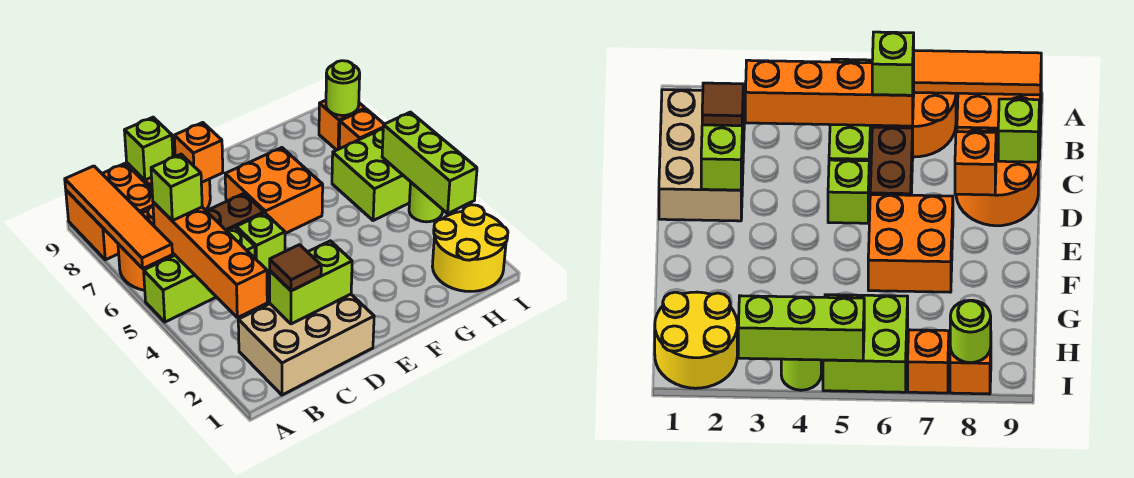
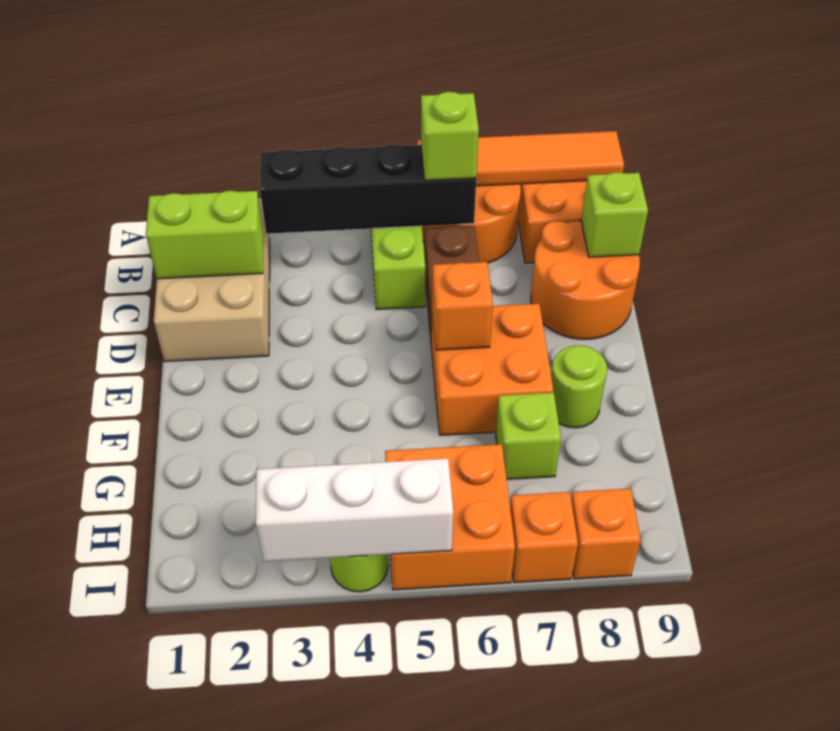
orange brick B3:B6 level 2 -> black brick B3:B6 level 2
lime brick C2:D2 level 2 -> lime brick C1:C2 level 2
brown tile C2 level 3 -> none
lime brick D5 level 1 -> lime brick G7 level 1
orange brick D8 level 2 -> orange brick E6 level 2
yellow round brick H1:I2 level 1 -> none
lime brick H5:I6 level 1 -> orange brick H5:I6 level 1
lime brick I3:I5 level 2 -> white brick I3:I5 level 2
lime round brick I8 level 2 -> lime round brick F8 level 1

